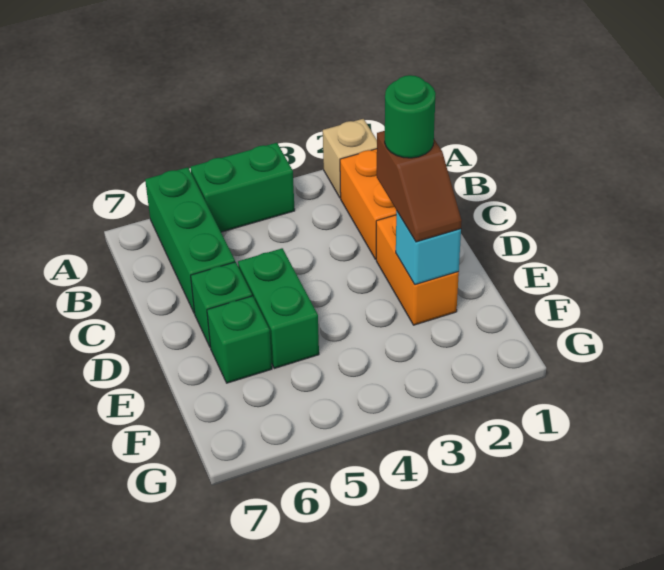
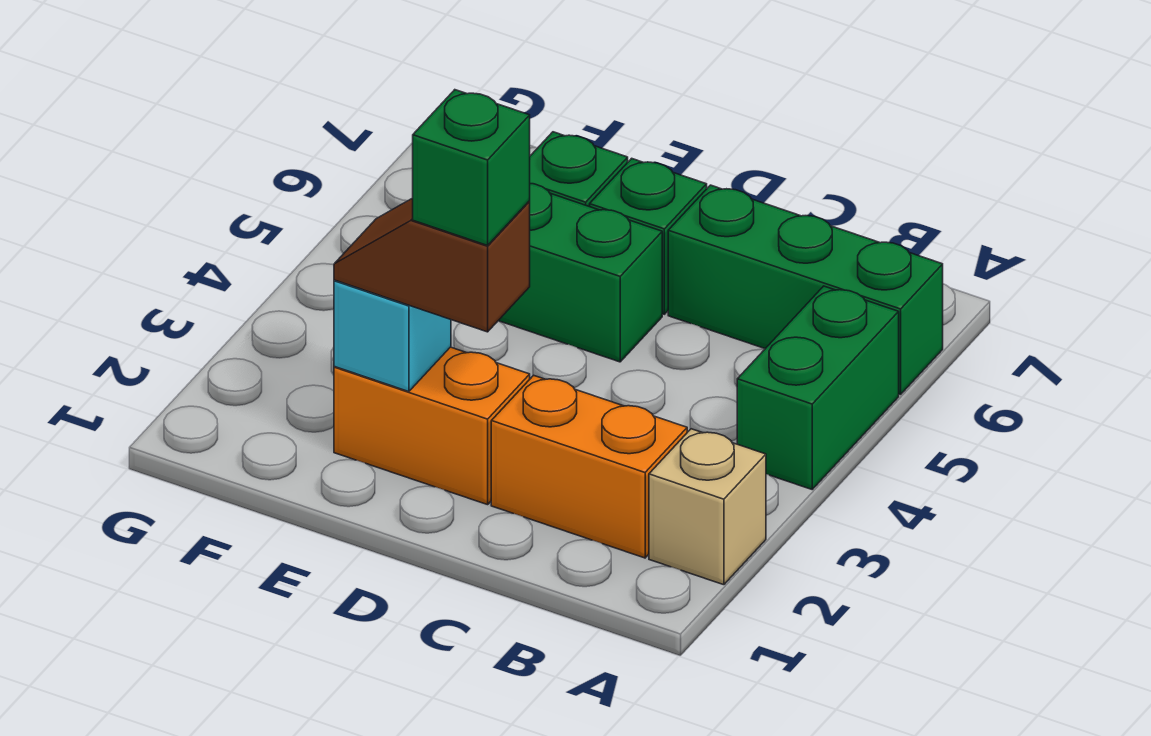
green round brick D2 level 4 -> green brick D2 level 4

